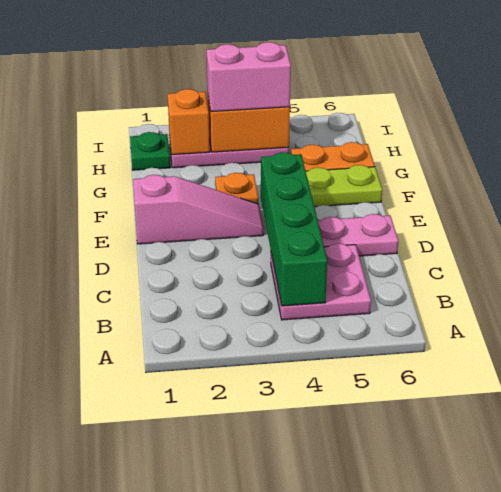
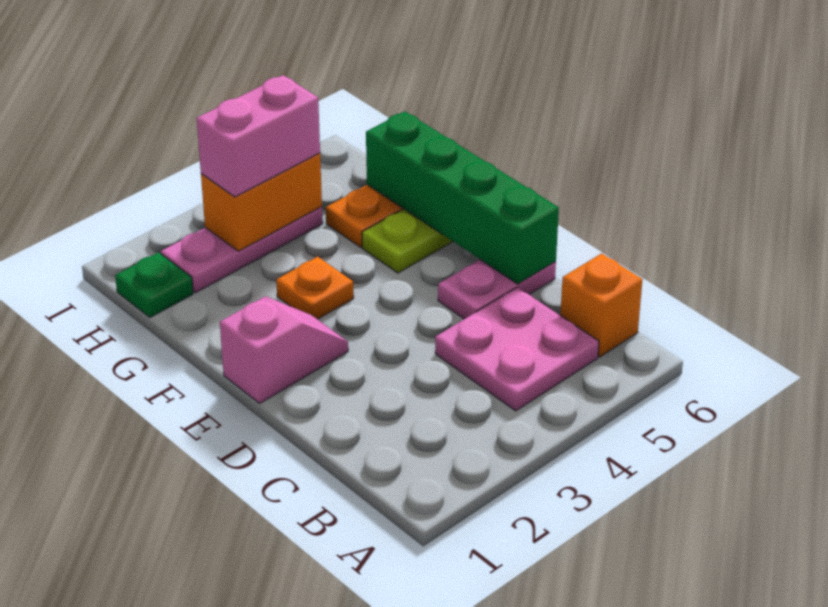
green brick B4:E4 level 2 -> green brick D6:G6 level 2
pink slope E1:E3 level 1 top 1 -> pink slope E1:E2 level 1 top 1
orange brick H2 level 2 -> orange brick B6 level 1

